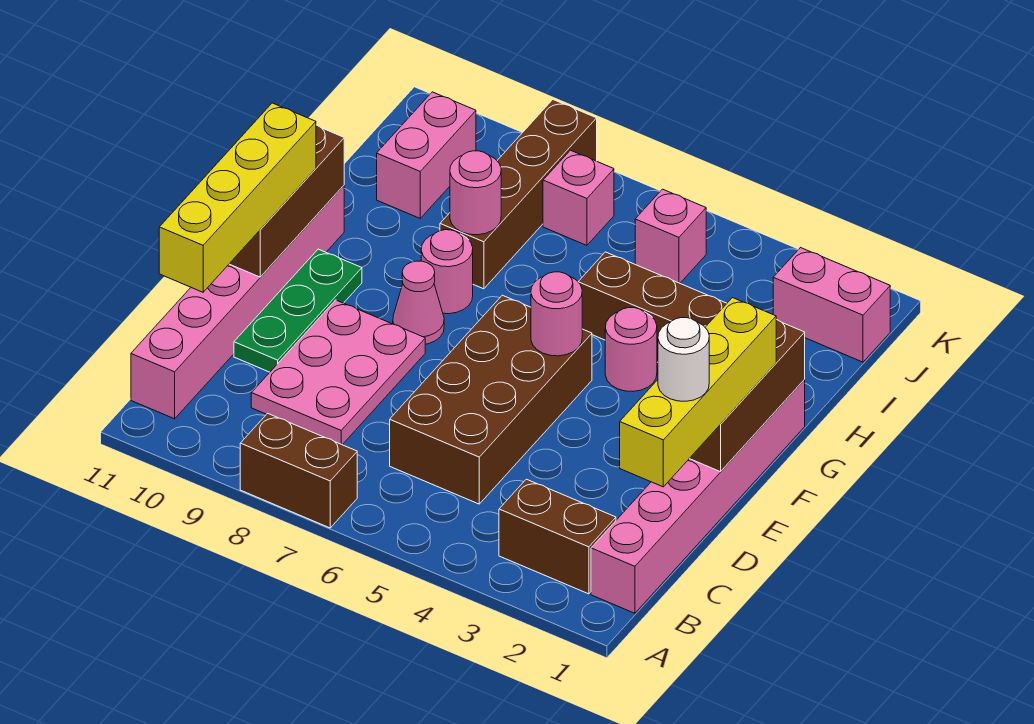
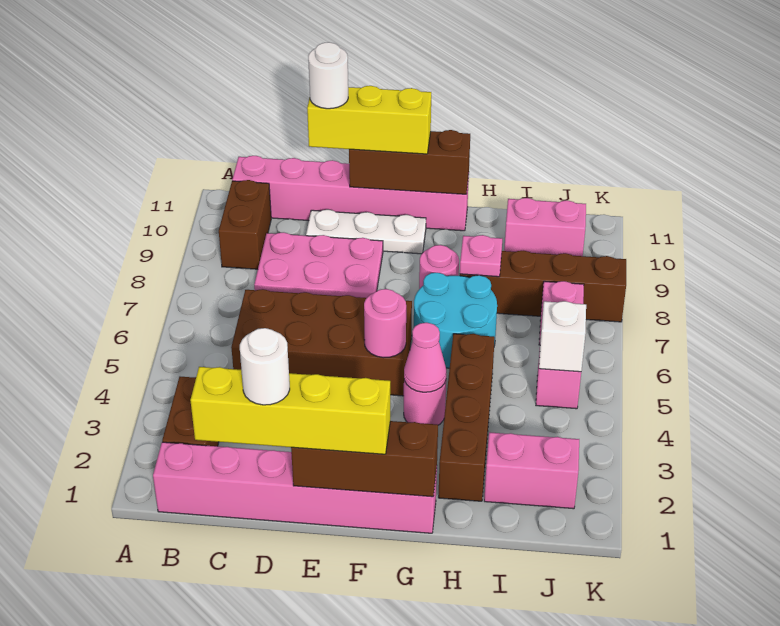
brown brick A7:A8 level 1 -> brown brick B9:B10 level 1
yellow brick C11:F11 level 3 -> yellow brick D11:F11 level 3
green plate D10:F10 level 1 -> white plate D10:F10 level 1
none -> white round brick D11 level 4
pink cone F8 level 1 -> pink cone G4 level 2
none -> cyan round brick G6:H7 level 1
pink round brick H8 level 2 -> pink plate H8 level 2
pink brick J1:J2 level 1 -> pink brick I2:J2 level 1
none -> white brick J5 level 2

